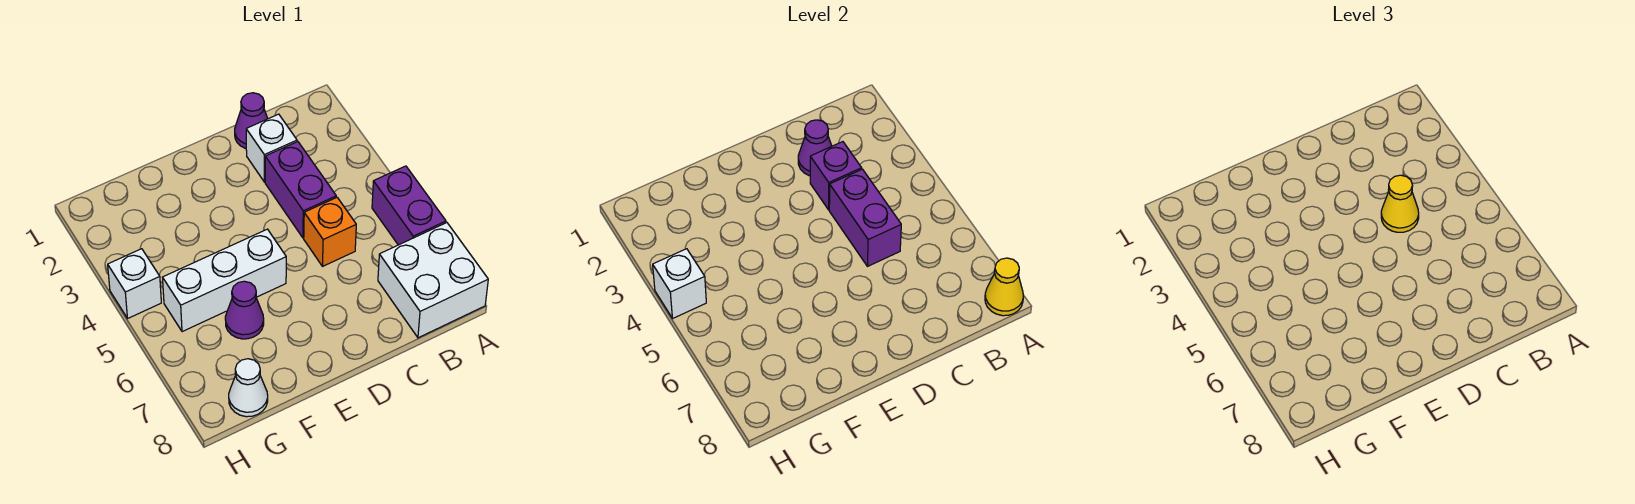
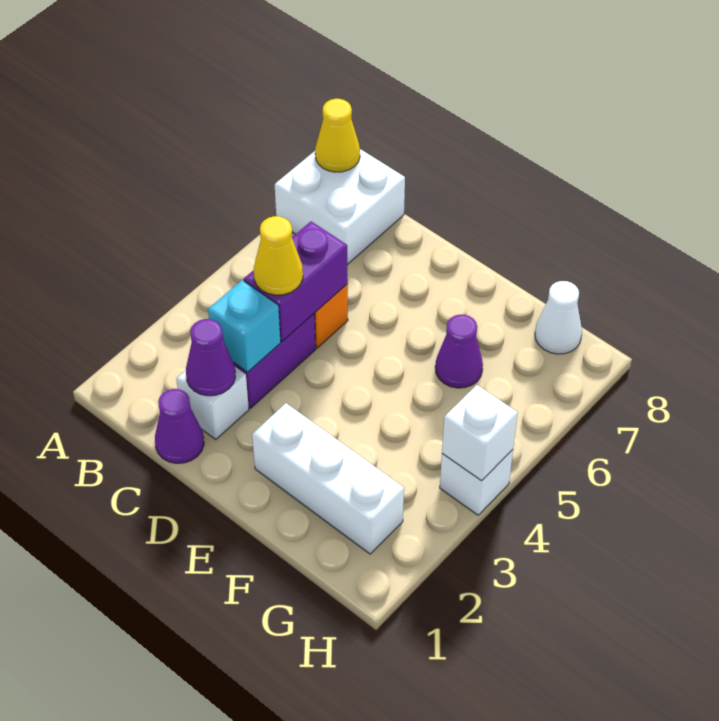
purple brick A5:A6 level 1 -> none
purple brick C3 level 2 -> cyan brick C3 level 2
white brick E5:G5 level 1 -> white brick E2:G2 level 1

